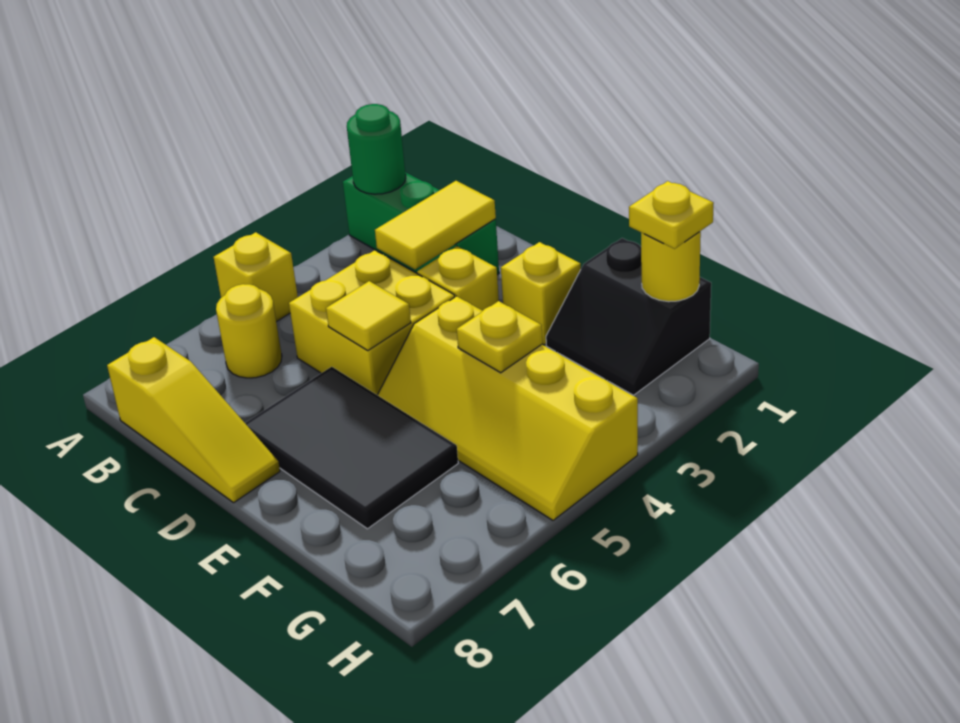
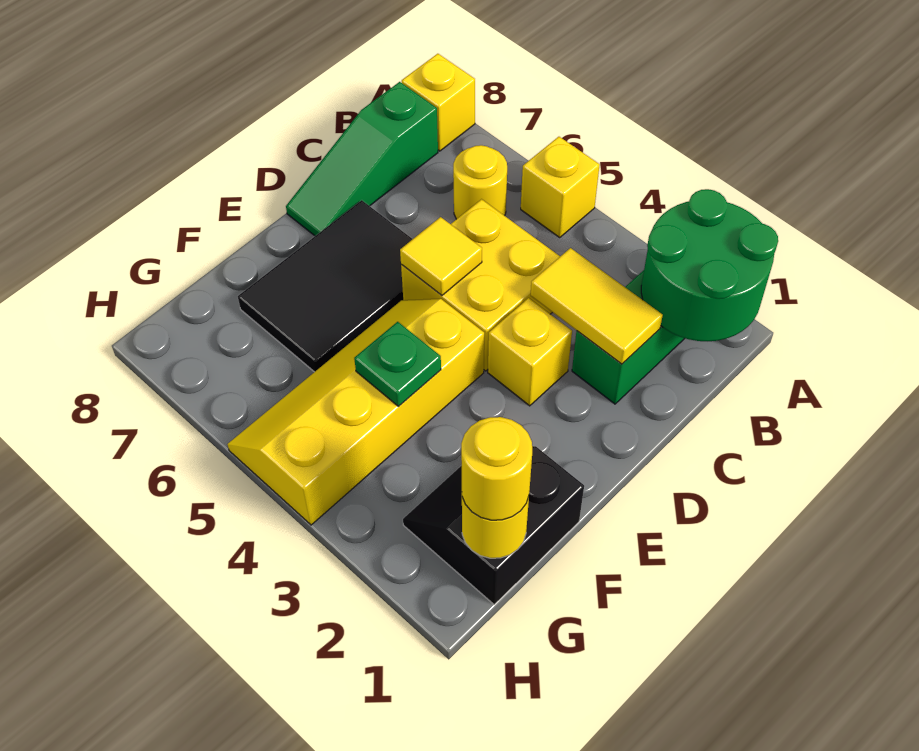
green round brick A2 level 2 -> green round brick A1:B2 level 2
yellow slope B8:D8 level 1 top B -> green slope B8:D8 level 1 top B
yellow brick E2 level 1 -> yellow brick A8 level 1
yellow plate F4 level 2 -> green plate F4 level 2
yellow plate G1 level 3 -> yellow round brick G1 level 3

